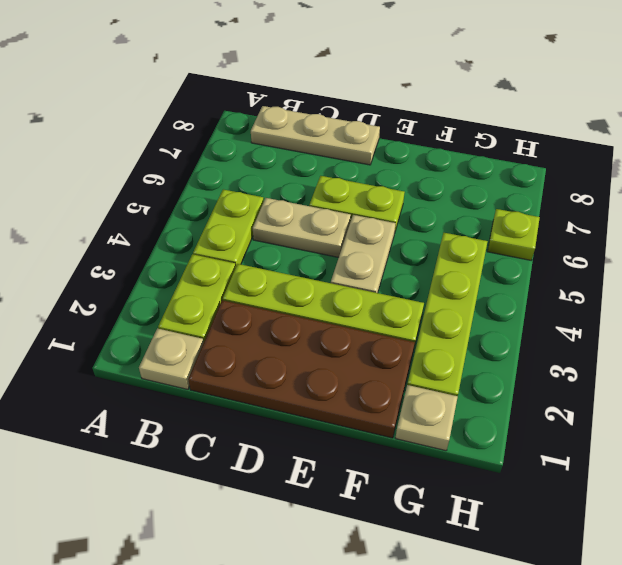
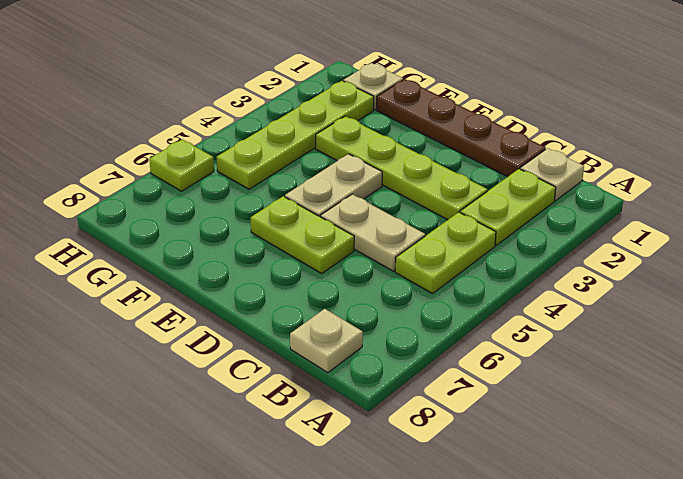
tan plate B8:D8 level 1 -> tan plate B8 level 1
brown plate C1:F2 level 1 -> brown plate C1:F1 level 1

